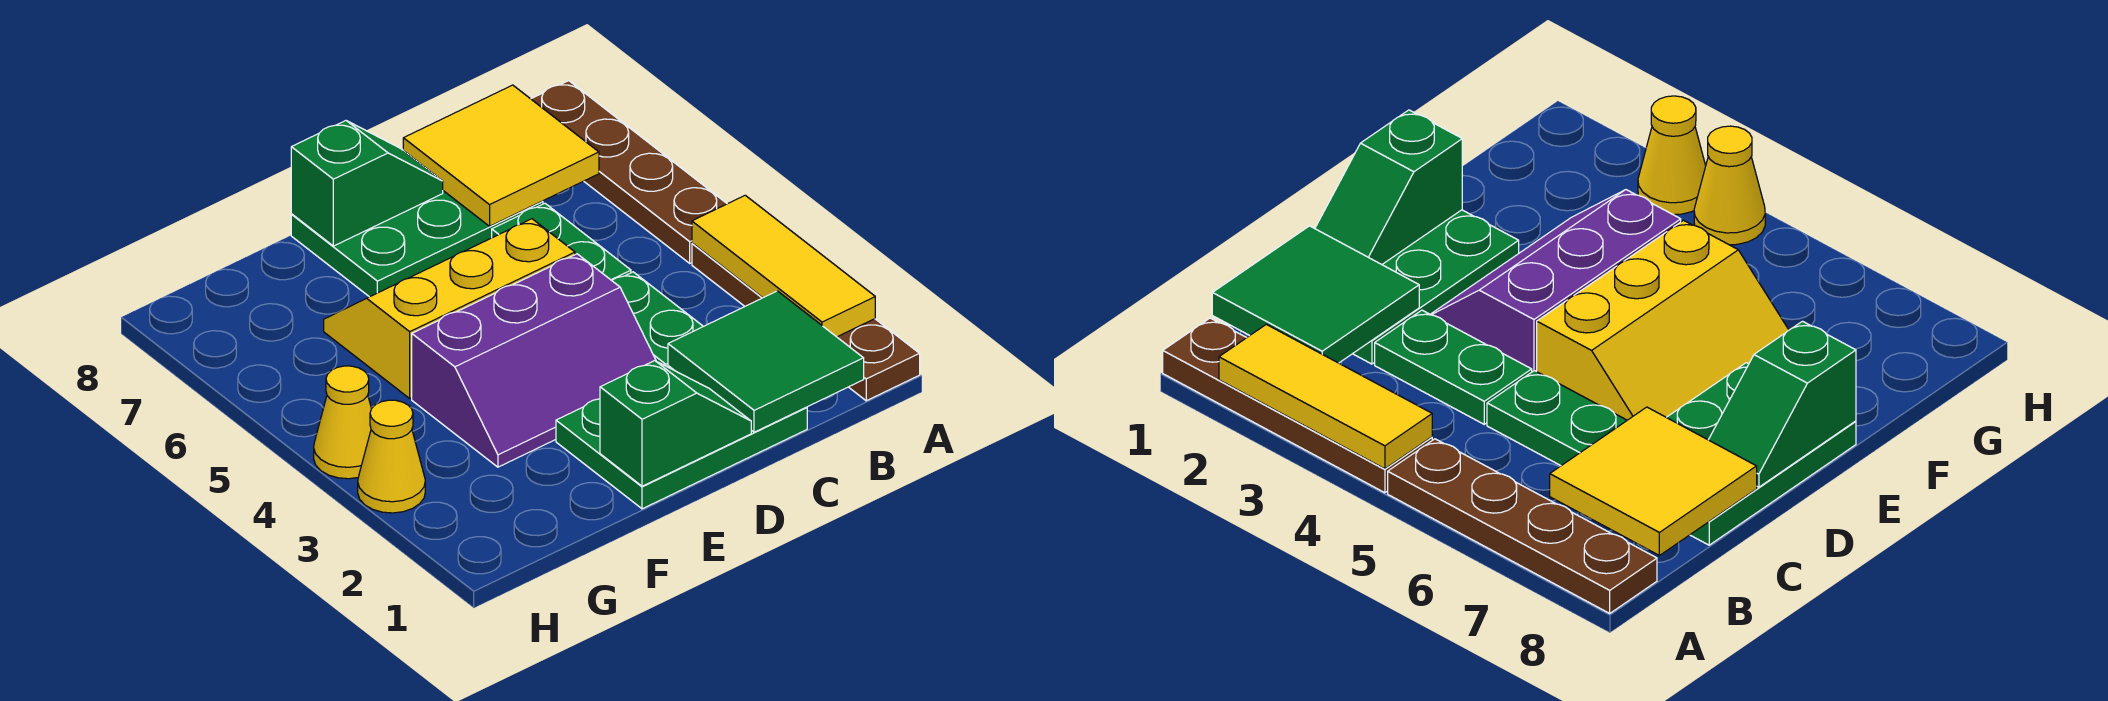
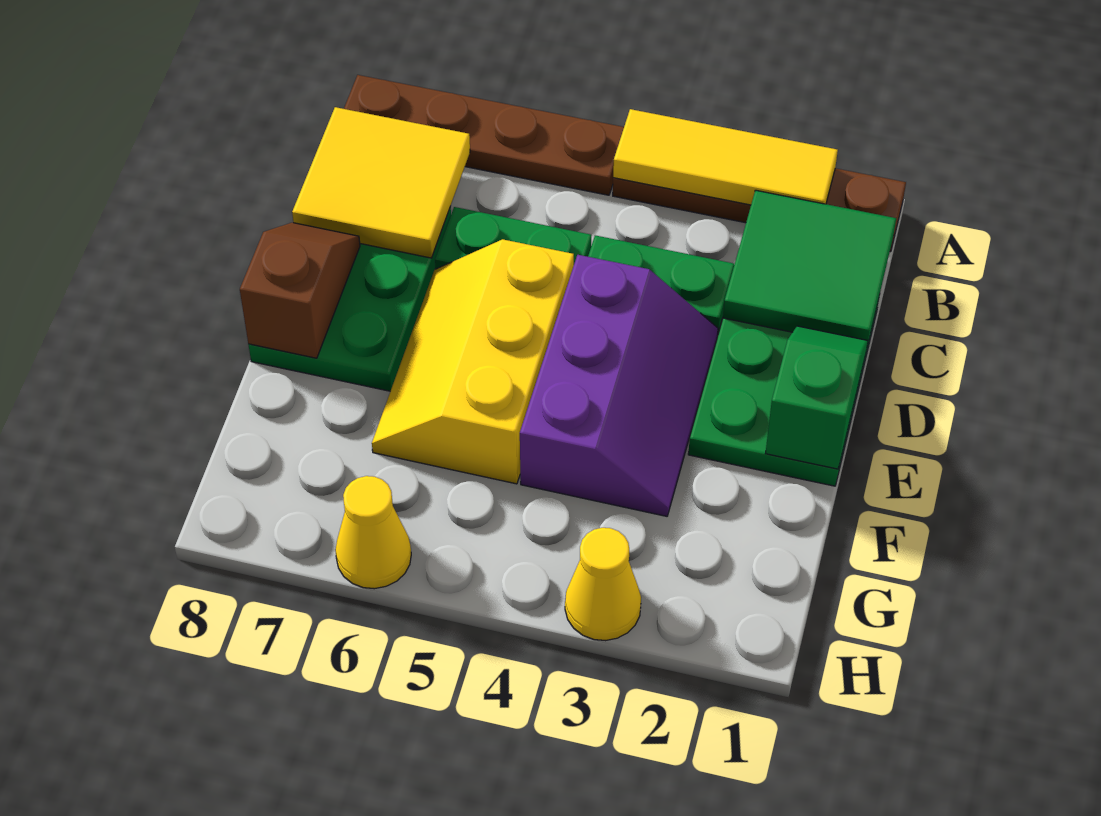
green slope D8:E8 level 2 top E -> brown slope D8:E8 level 2 top E
yellow cone H4 level 1 -> yellow cone H6 level 1

